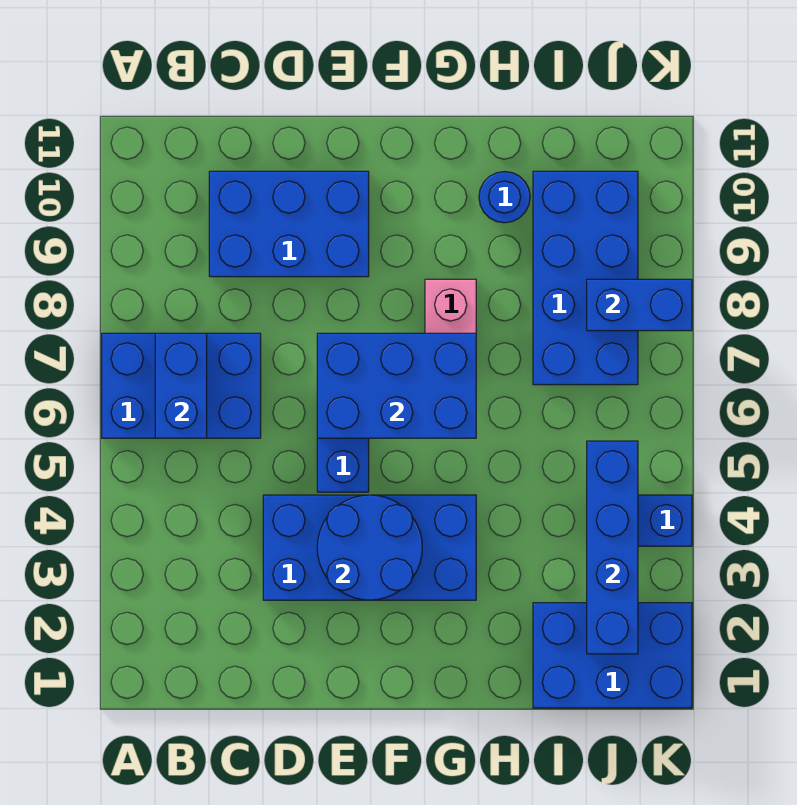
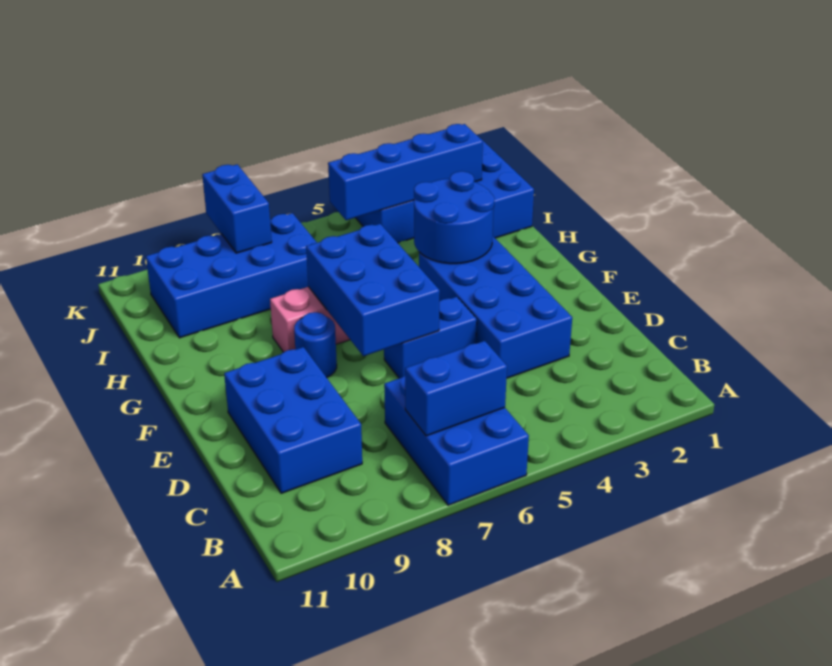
blue round brick E3:F4 level 2 -> blue round brick G3:H4 level 2
blue round brick H10 level 1 -> blue round brick F8 level 1

